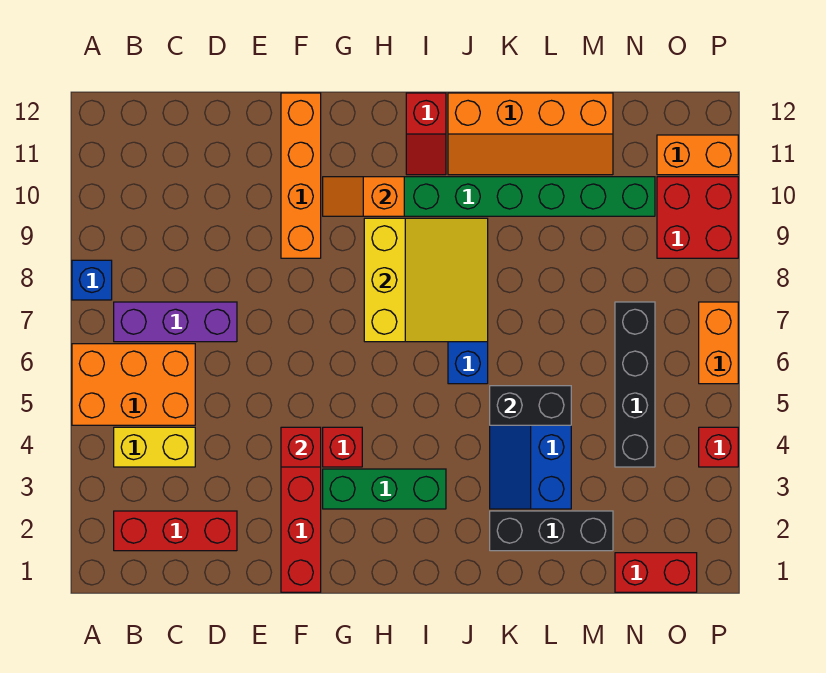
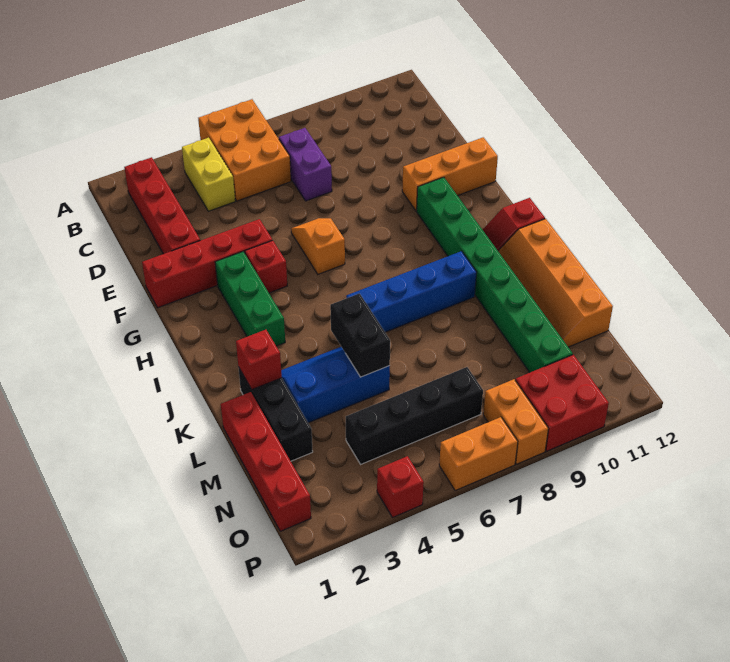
blue brick A8 level 1 -> none
red brick B2:D2 level 1 -> red brick B2:E2 level 1
purple brick B7:D7 level 1 -> purple brick C7:D7 level 1
red brick F4 level 2 -> red brick K2 level 2
orange brick F9:F12 level 1 -> orange brick F10:F12 level 1
orange slope G10:H10 level 2 top H -> orange slope F6:G6 level 1 top G
yellow slope H7:J9 level 2 top H -> none
red brick N1:O1 level 1 -> red brick L1:O1 level 1
orange brick O11:P11 level 1 -> orange brick O8:P8 level 1

